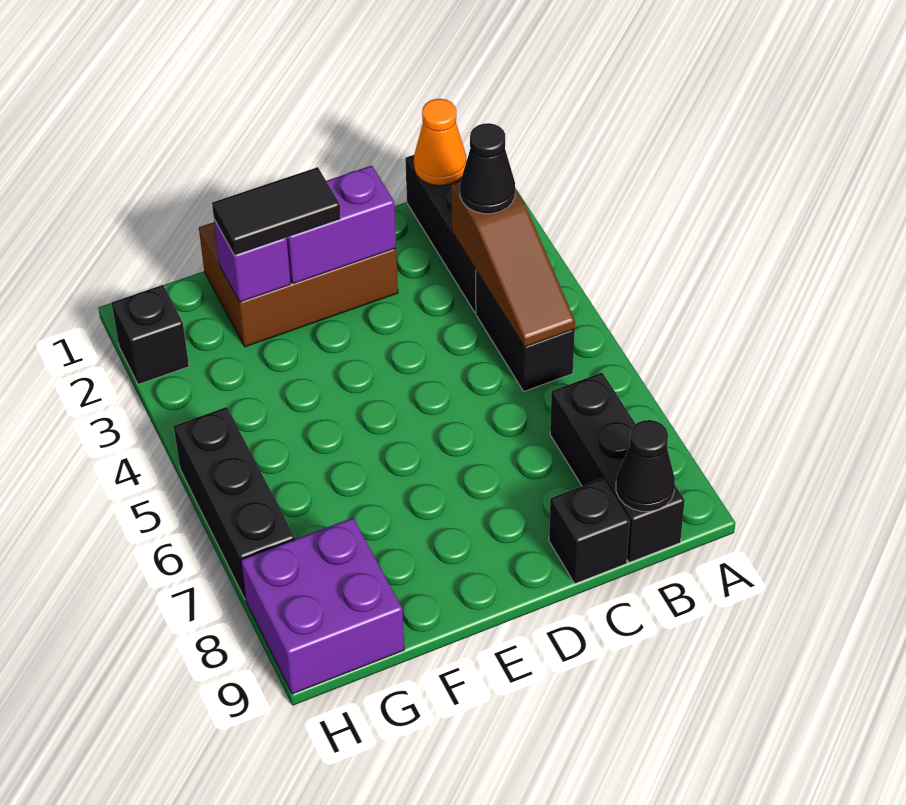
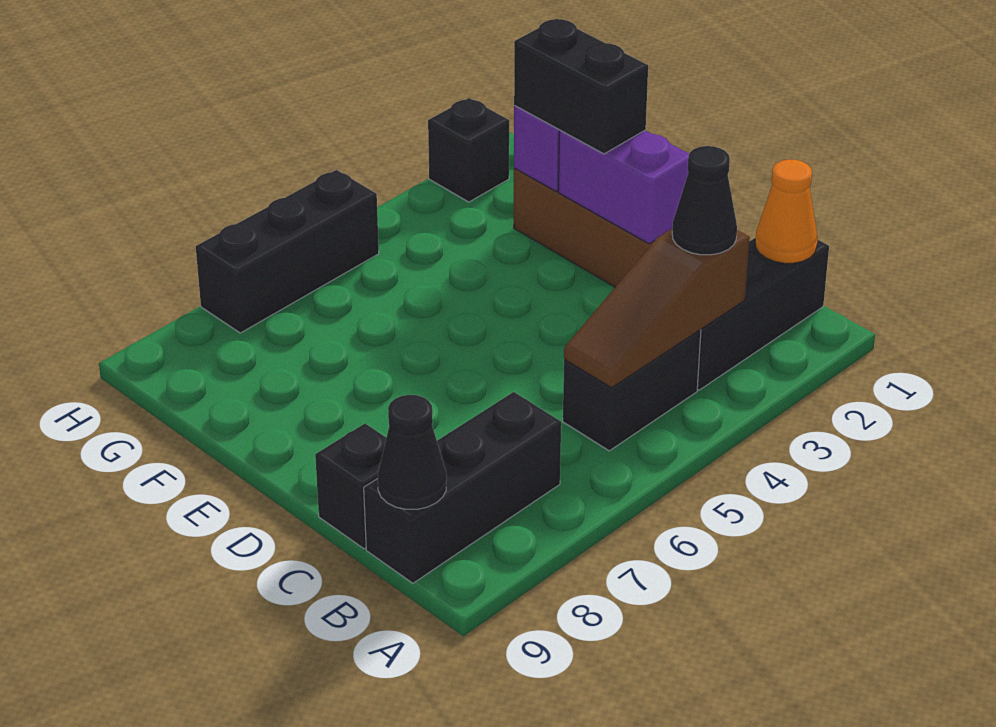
black tile E2:F2 level 3 -> black brick E2:F2 level 3
purple brick G8:H9 level 1 -> none

